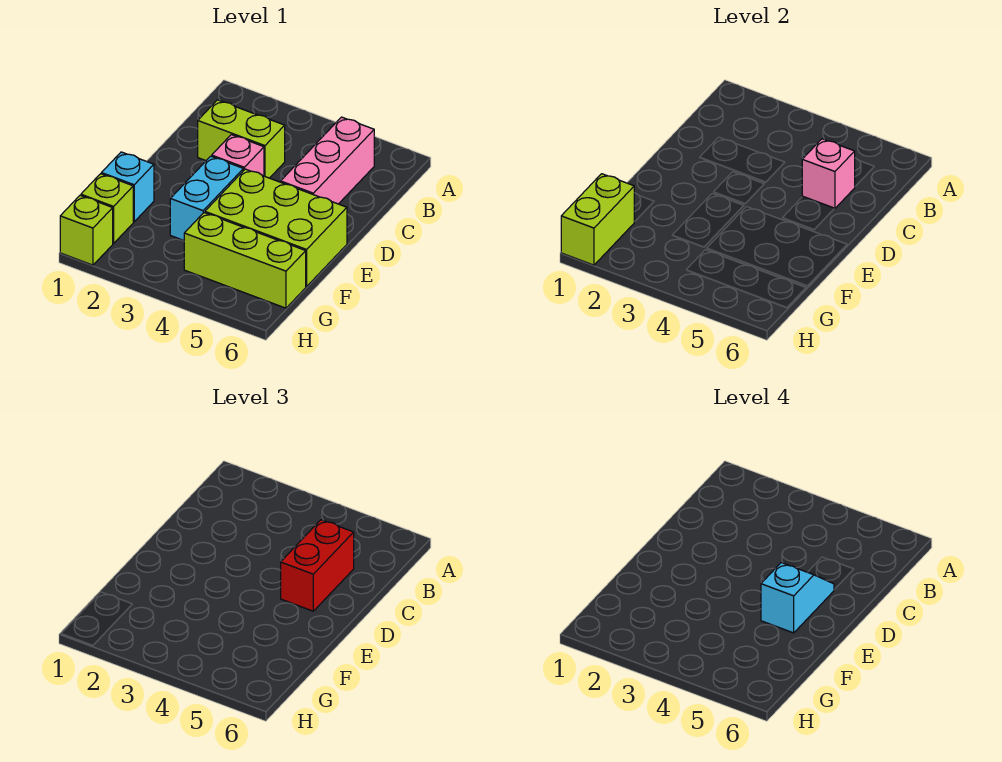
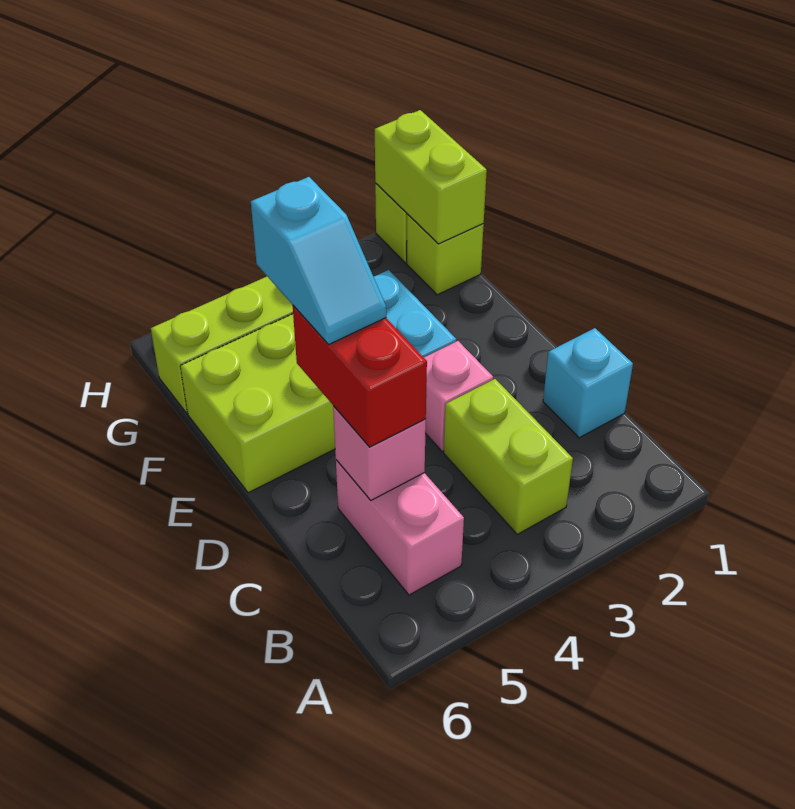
pink brick B5:D5 level 1 -> pink brick B5:C5 level 1
lime brick C2:C3 level 1 -> lime brick B3:C3 level 1
cyan brick F1 level 1 -> cyan brick C1 level 1

